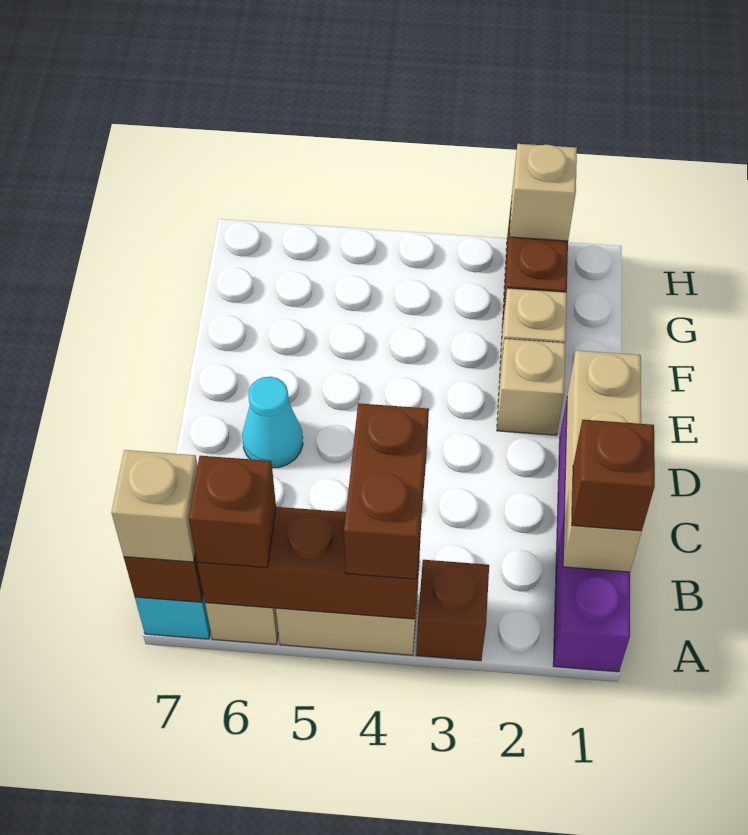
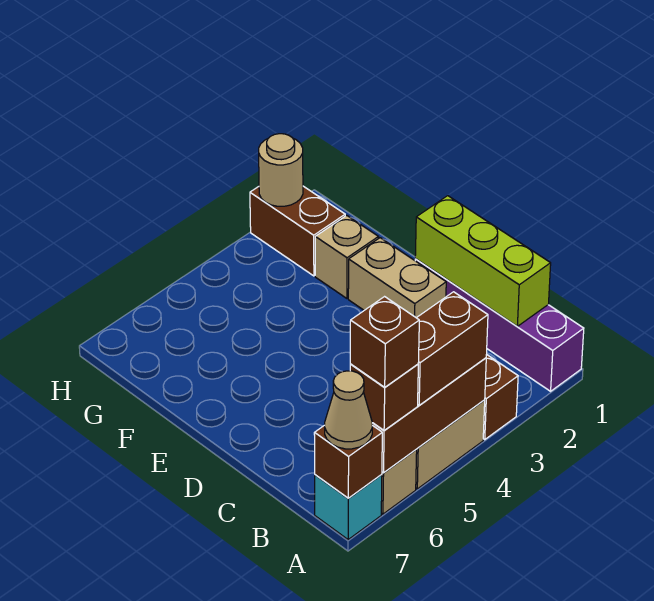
brown brick A4:B4 level 3 -> brown brick A4:A5 level 3
tan brick A7 level 3 -> tan cone A7 level 3
tan brick B1:D1 level 2 -> lime brick B1:D1 level 2
brown brick B1 level 3 -> brown brick A6 level 4
cyan cone D6 level 1 -> none
tan brick E2 level 1 -> tan brick D2:E2 level 1
tan brick H2 level 2 -> tan round brick H2 level 2

